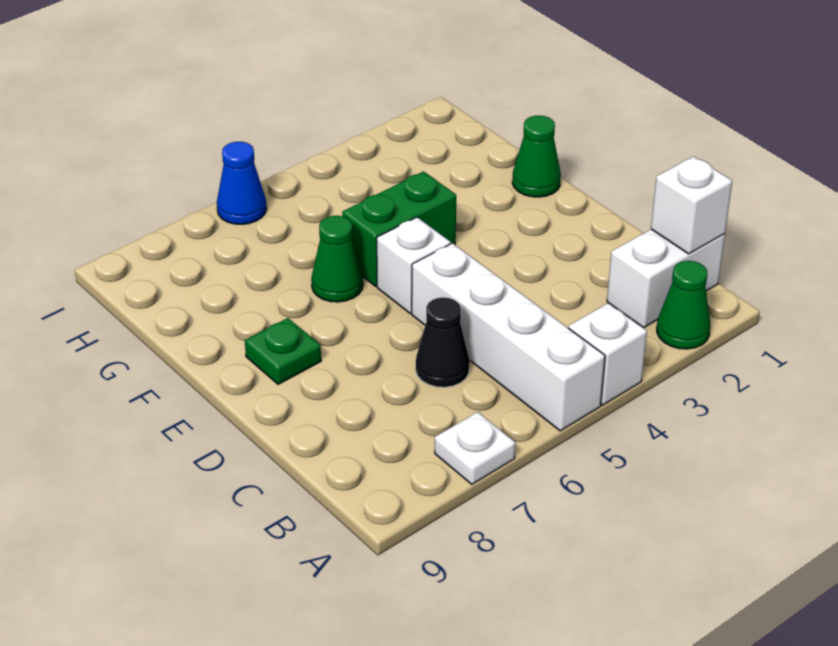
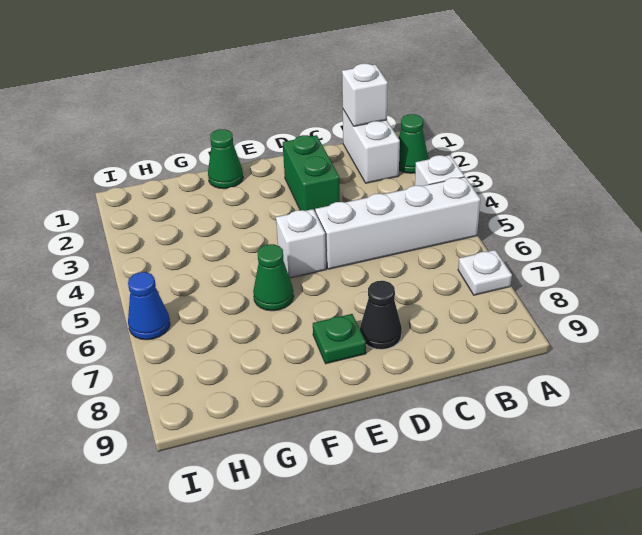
black cone C6 level 1 -> black cone D8 level 1
green brick F4:F5 level 1 -> green brick D2:D3 level 1

